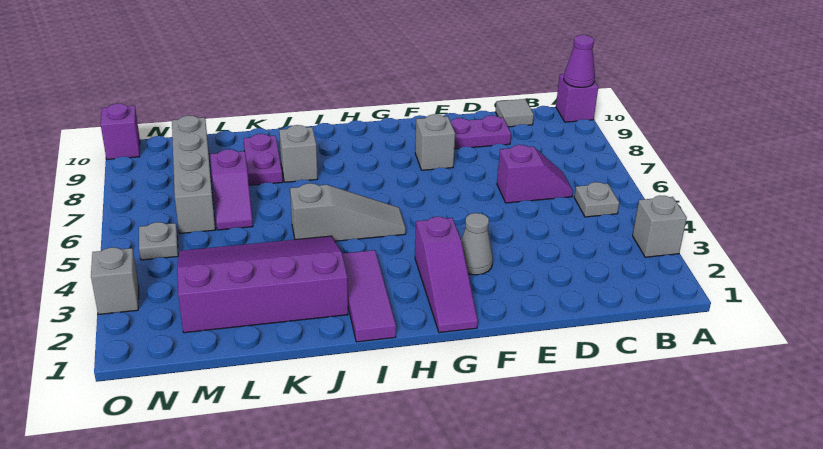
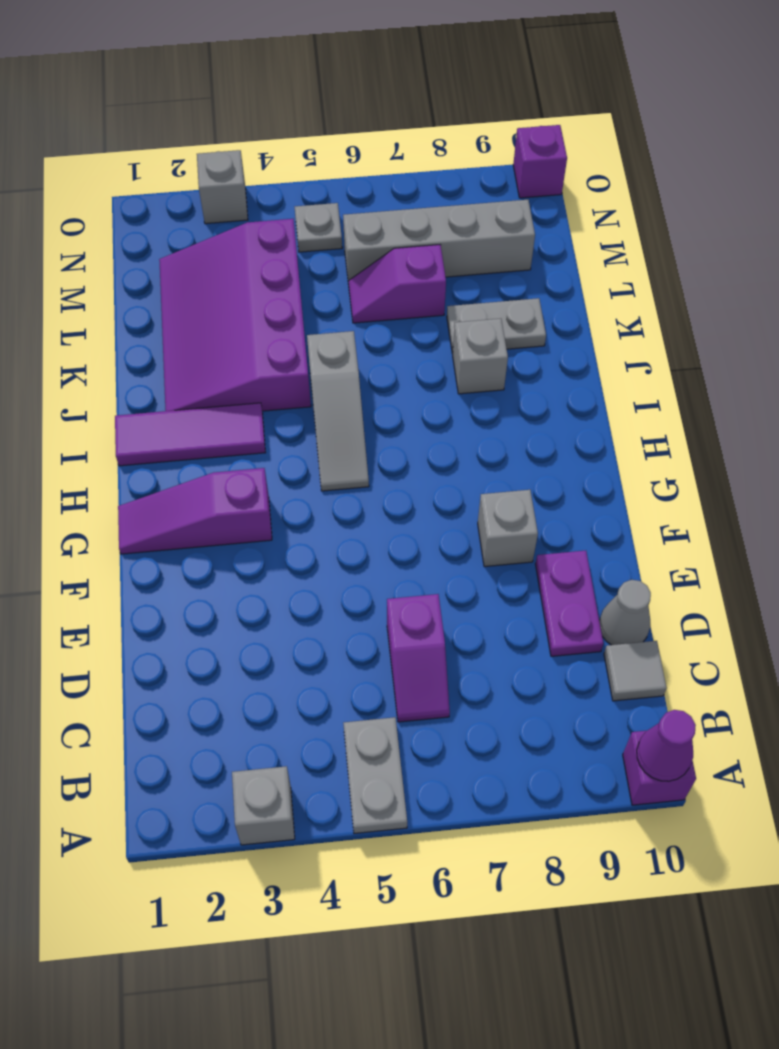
grey plate B5 level 1 -> grey plate A5:B5 level 1
grey cone F3 level 1 -> grey cone D10 level 1
purple slope J2:M4 level 1 top 2 -> purple slope J2:M4 level 1 top 4
purple plate K8:K9 level 1 -> grey plate K8:K9 level 1

